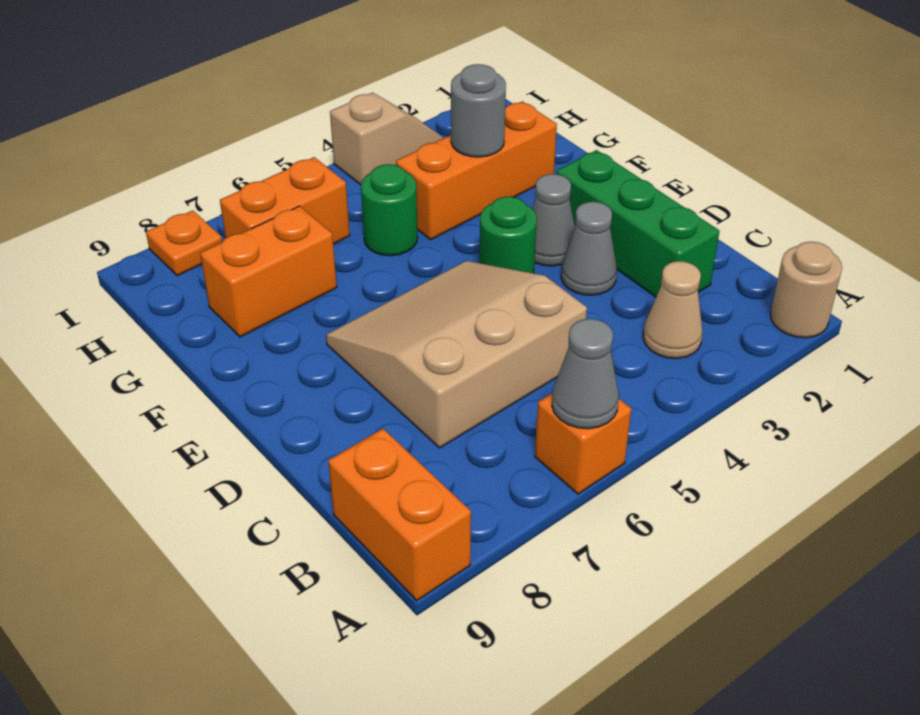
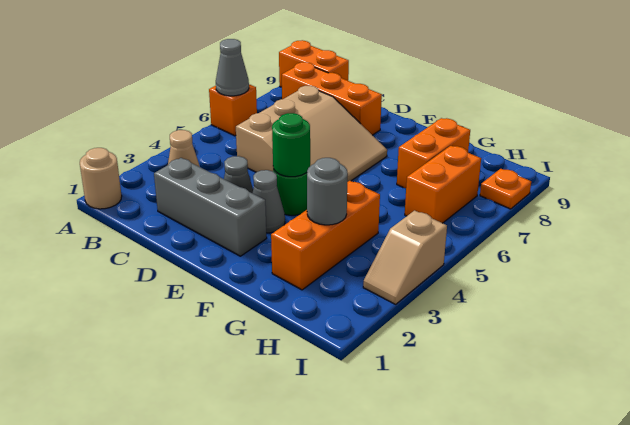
none -> orange brick B8:D8 level 1
green brick C2:E2 level 1 -> grey brick C2:E2 level 1
green round brick G5 level 1 -> green round brick E4 level 2

